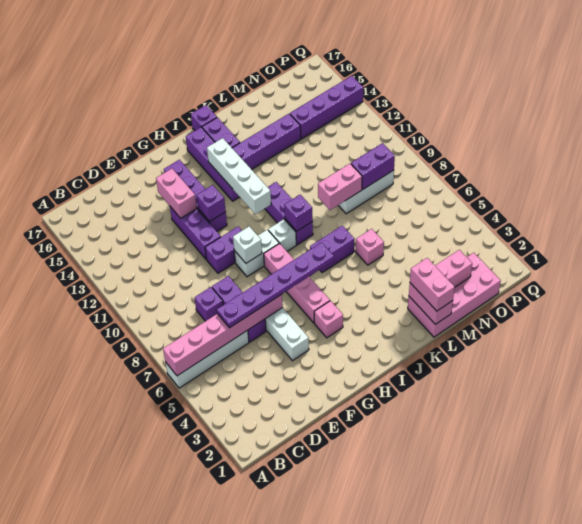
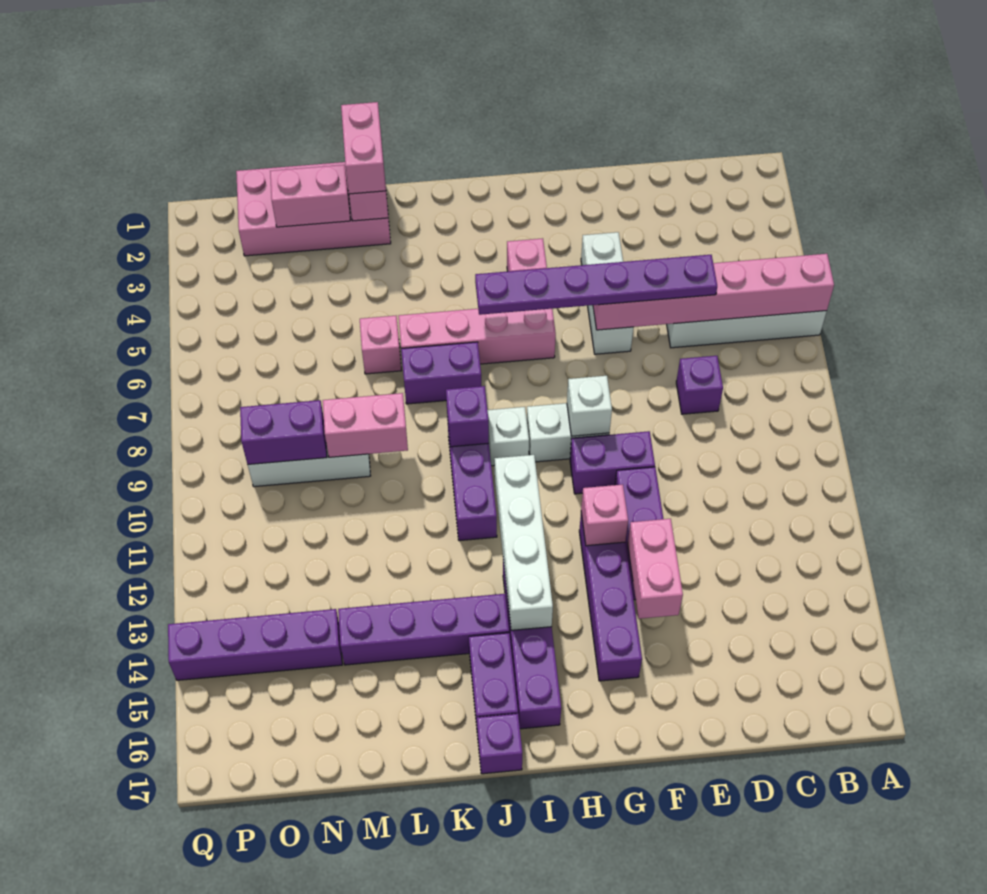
purple brick E6:E8 level 1 -> none
purple brick G12 level 2 -> pink brick G12 level 2
pink brick H5:H8 level 1 -> pink brick H6:K6 level 1

